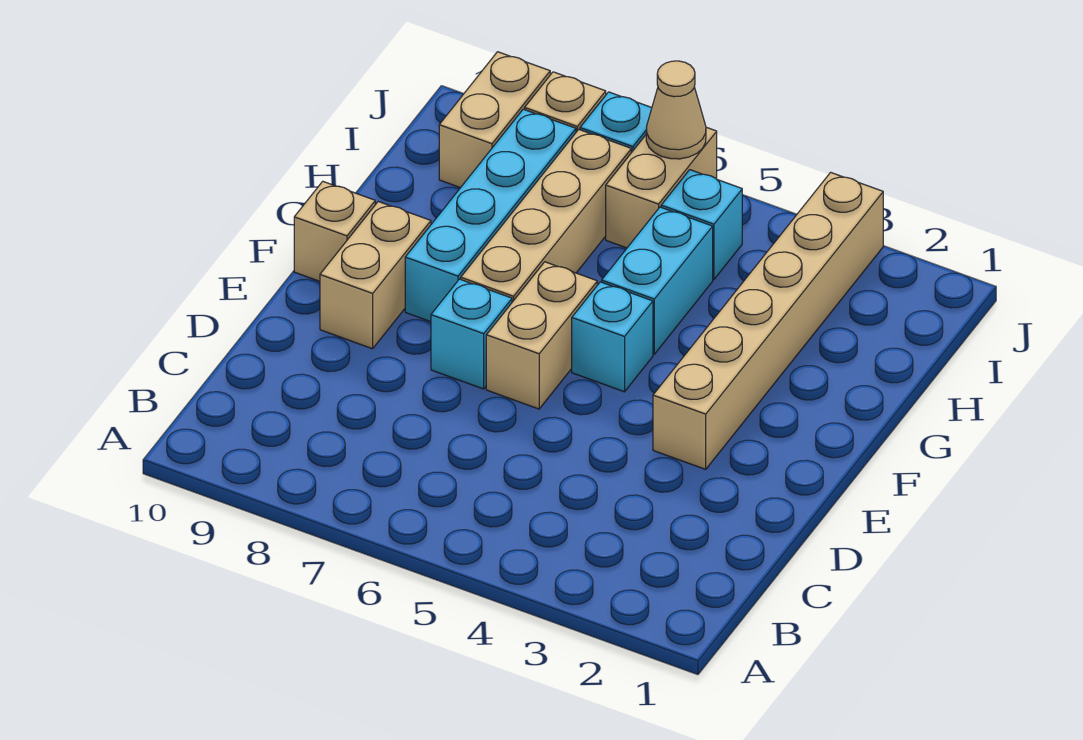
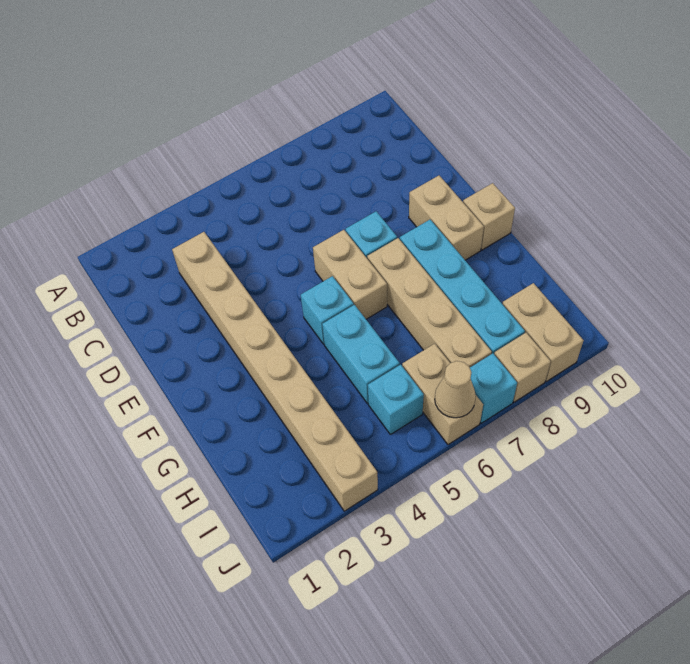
tan brick E3:J3 level 1 -> tan brick C3:J3 level 1

